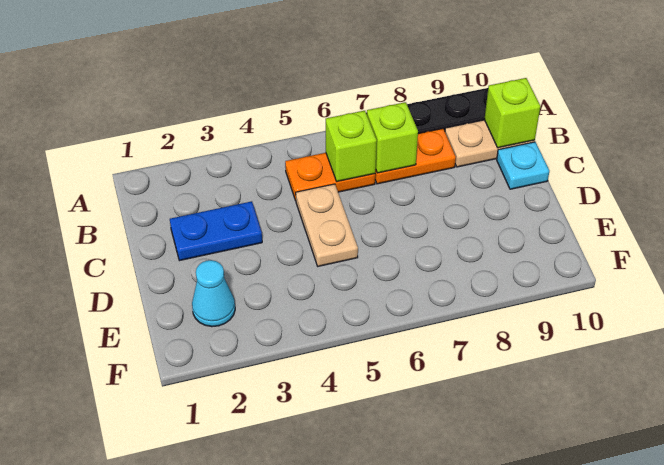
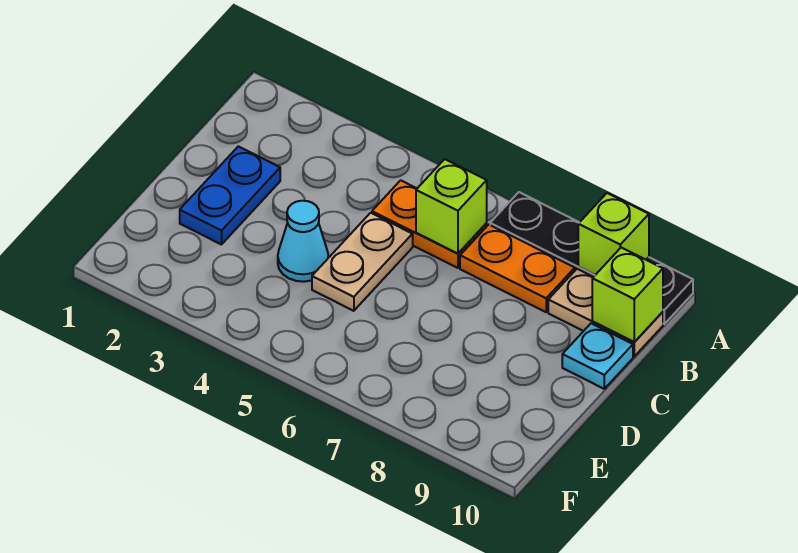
lime brick B7 level 2 -> lime brick A9 level 2
blue plate C2:C3 level 1 -> blue plate C2:D2 level 1
cyan cone E2 level 1 -> cyan cone D4 level 1

